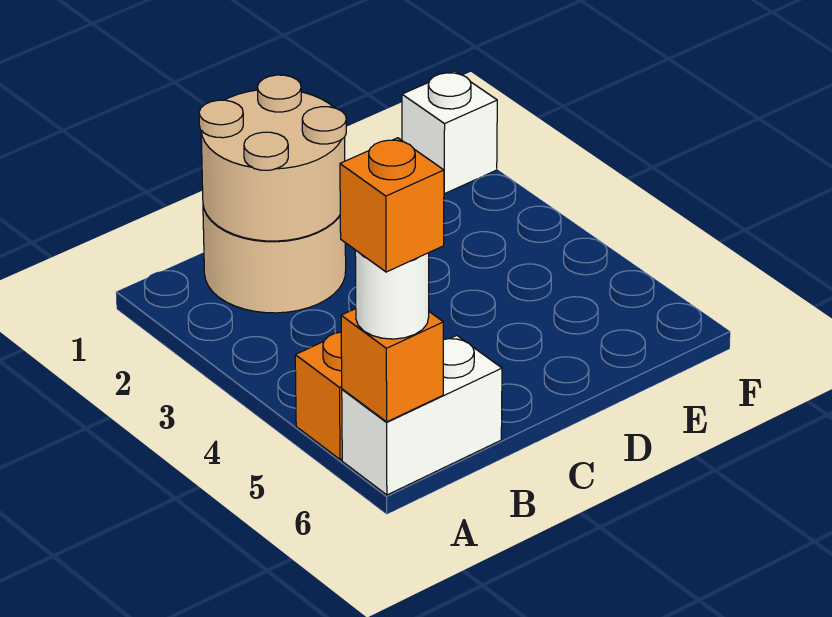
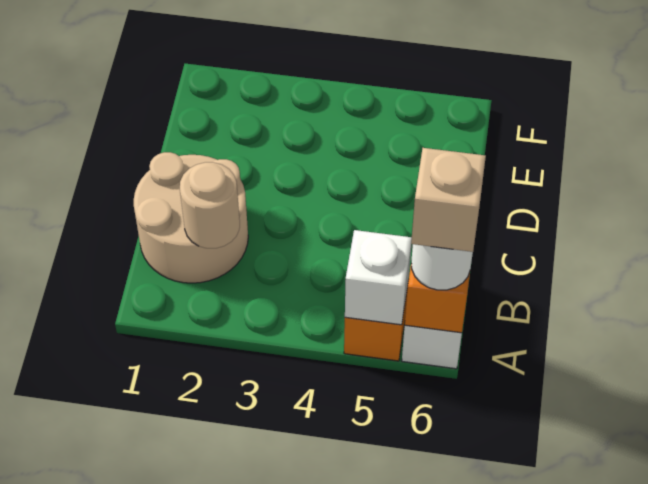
orange brick A6 level 4 -> tan brick A6 level 4
tan round brick B1:C2 level 2 -> tan round brick B2 level 2
white brick F1 level 1 -> white brick A5 level 2

